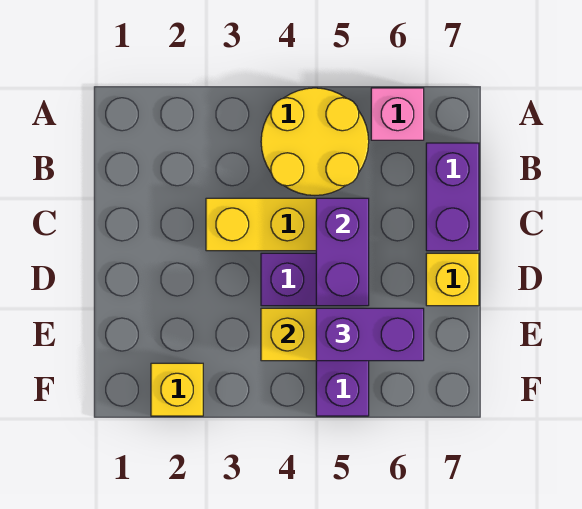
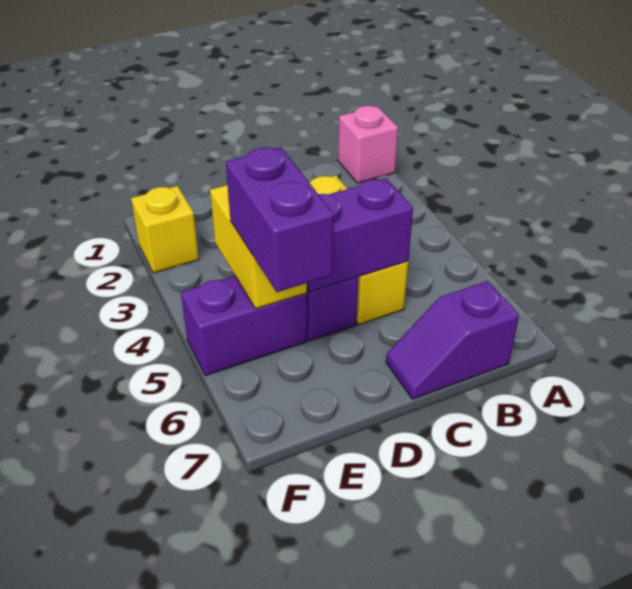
yellow round brick A4:B5 level 1 -> none
pink brick A6 level 1 -> pink brick A1 level 1
purple brick B7:C7 level 1 -> purple slope B7:C7 level 1 top B
yellow brick D7 level 1 -> none

